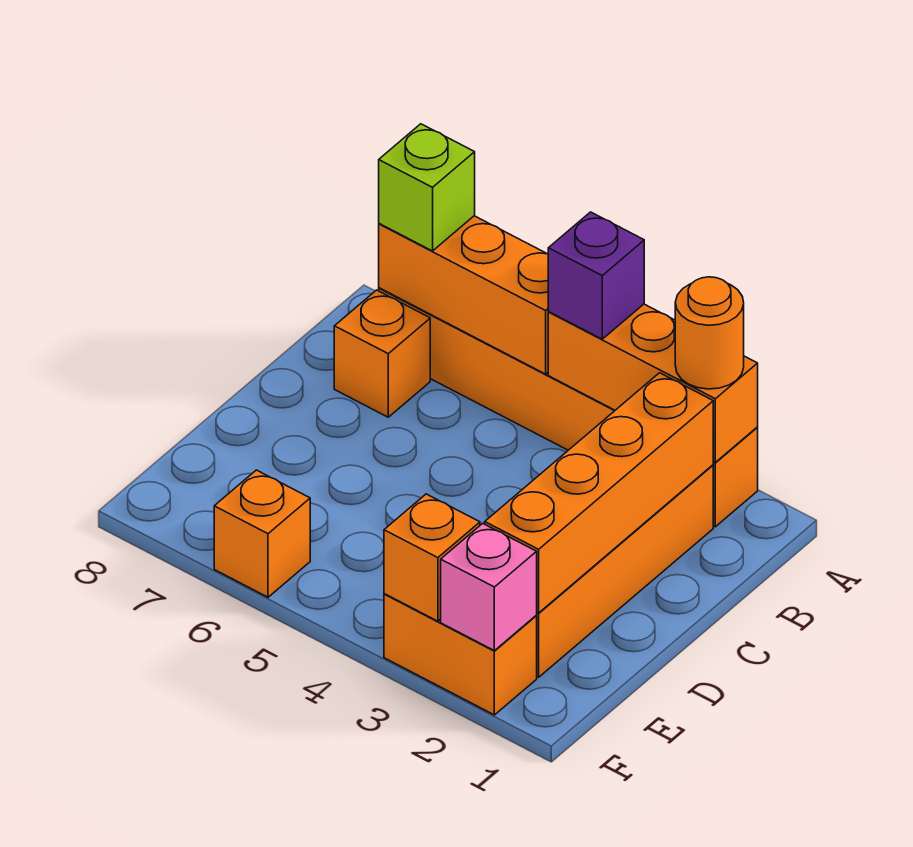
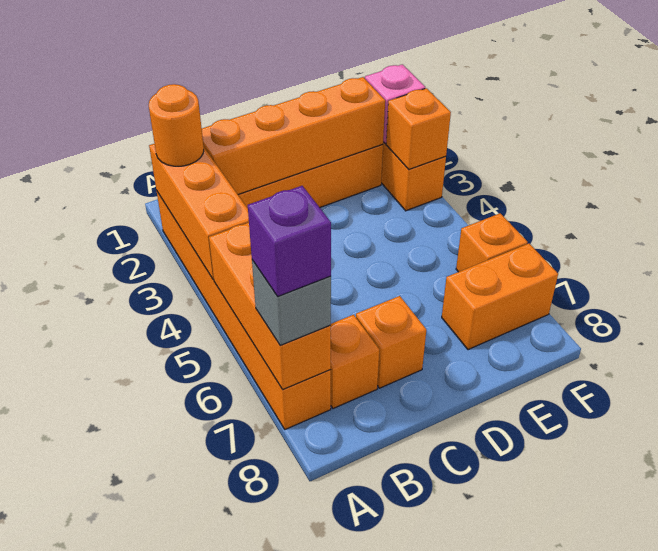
purple brick A4 level 3 -> purple brick A7 level 4
lime brick A7 level 3 -> grey brick A7 level 3
none -> orange brick C7 level 1
none -> orange brick E7:F7 level 1

